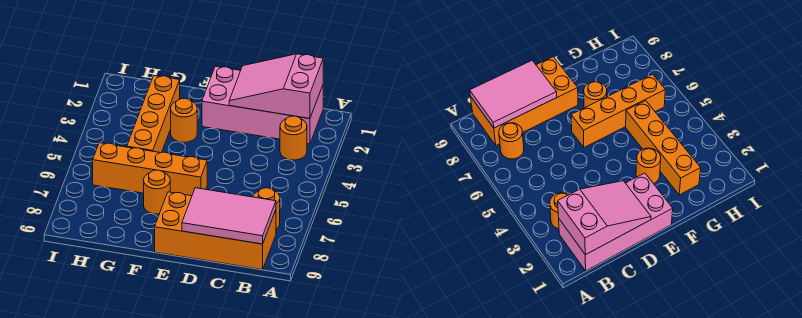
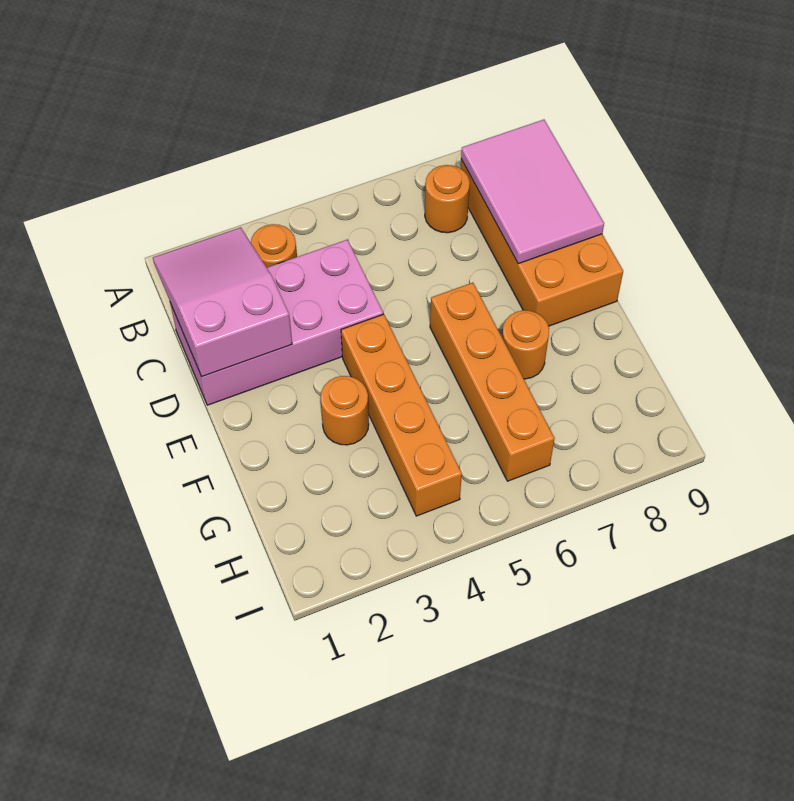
pink brick B1:E2 level 1 -> pink brick C1:D4 level 1
pink slope B1:D2 level 2 top B -> pink slope B1:D2 level 2 top D
orange brick G2:G5 level 1 -> orange brick E4:H4 level 1

